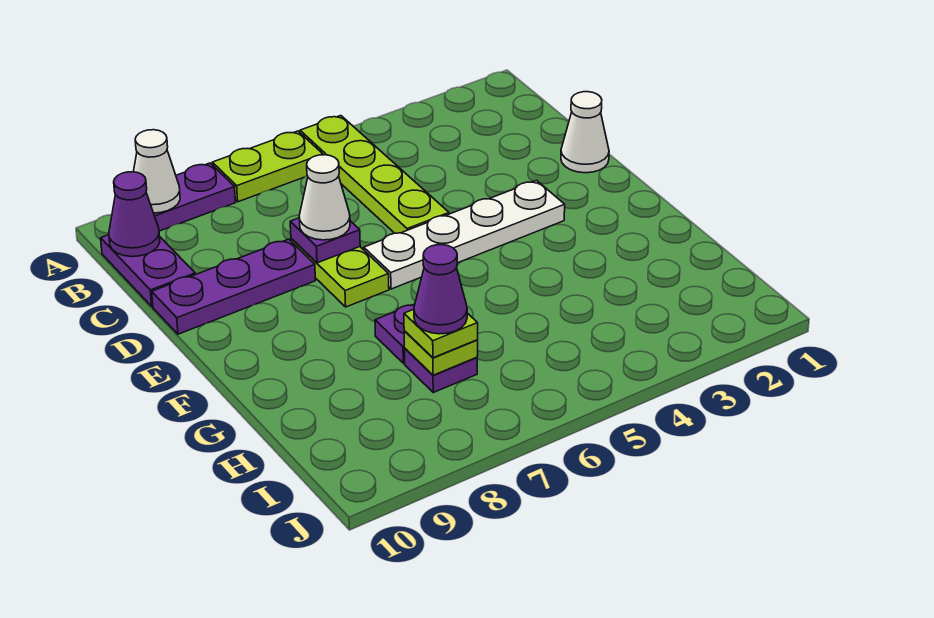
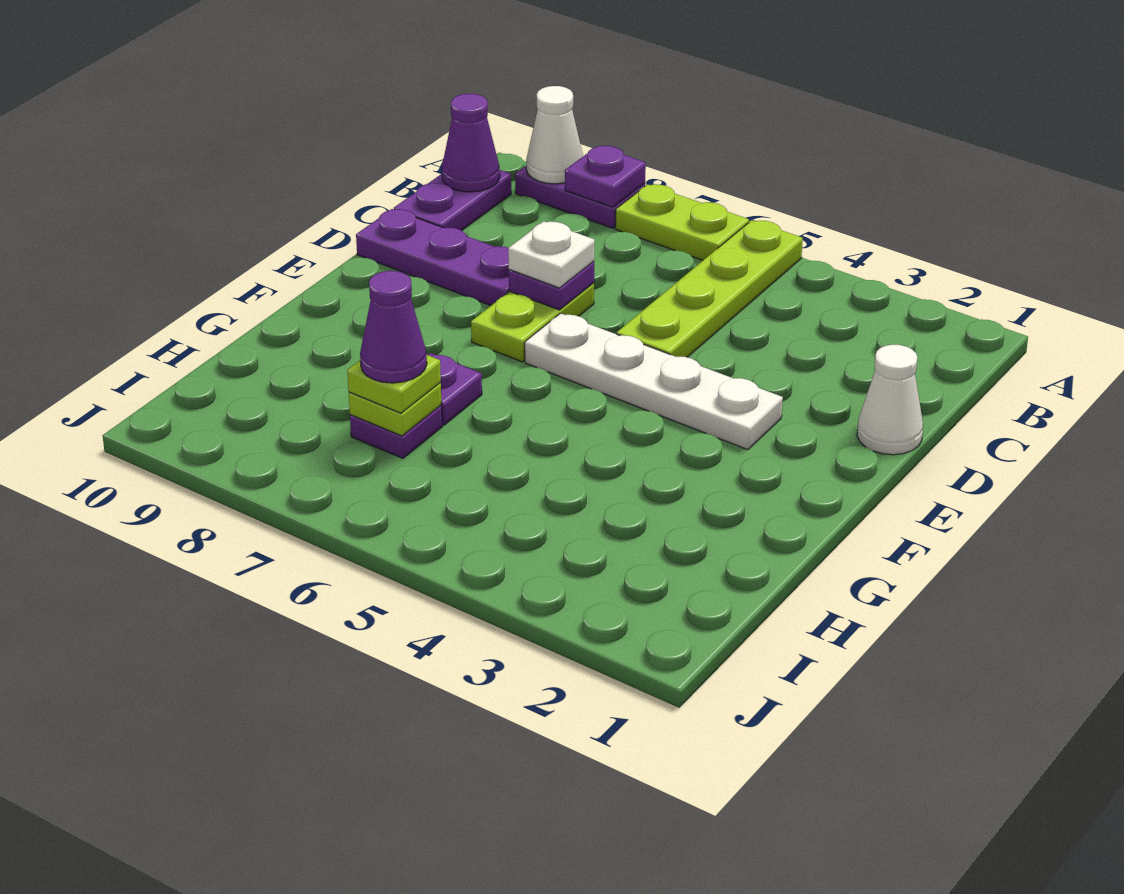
none -> purple plate A8 level 2
white cone D7 level 3 -> white plate D7 level 3

